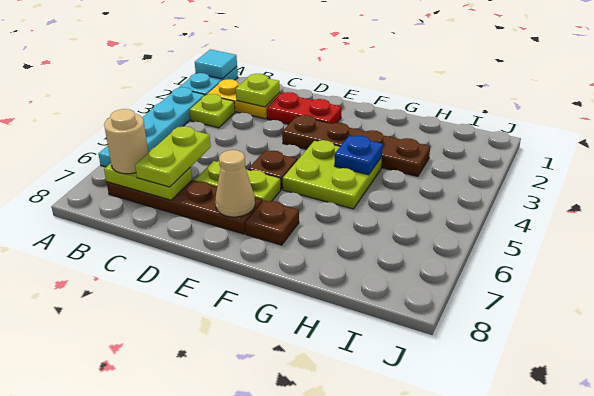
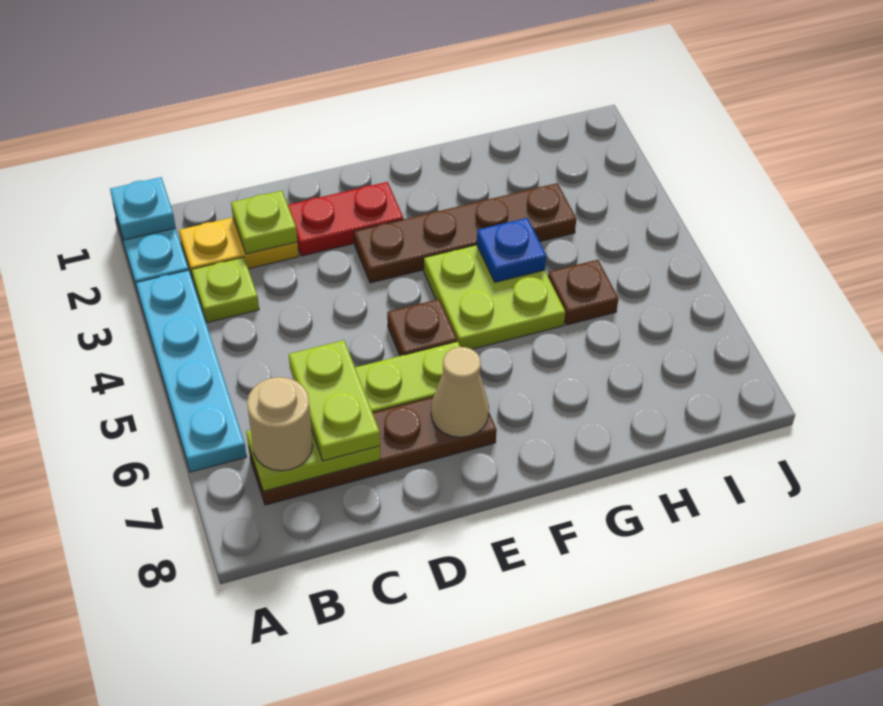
cyan tile A1 level 2 -> cyan plate A1 level 2
brown plate F7 level 1 -> brown plate H5 level 1

